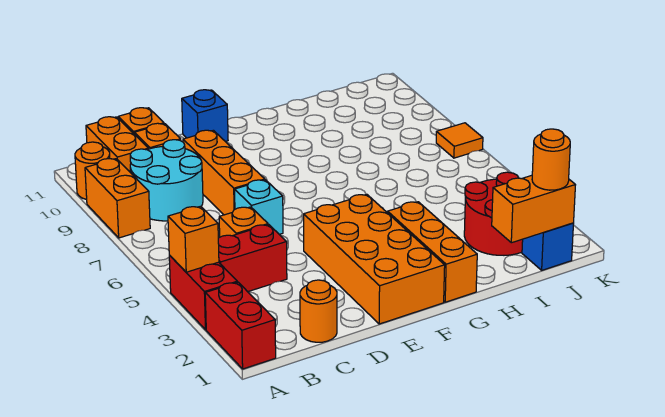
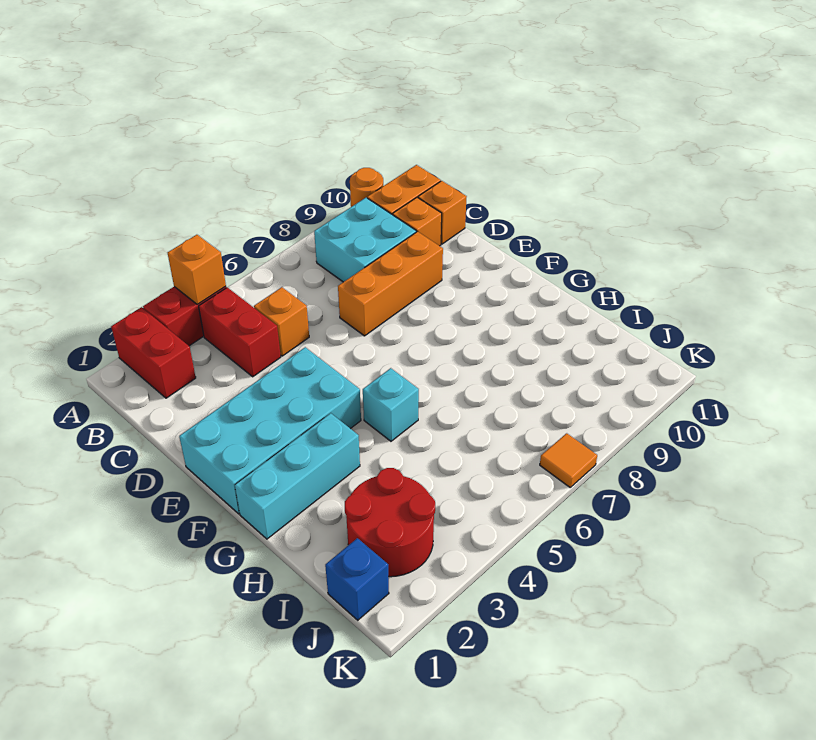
red brick A1:A2 level 1 -> red brick A2:B2 level 1
orange brick A8:A9 level 1 -> none
cyan round brick B8:C9 level 1 -> cyan brick B8:C9 level 1
orange round brick C1 level 1 -> none
cyan brick D6 level 1 -> cyan brick G5 level 1
orange brick E1:F4 level 1 -> cyan brick E1:F4 level 1
blue brick E11 level 1 -> none
orange brick G1:G3 level 1 -> cyan brick G1:G3 level 1
orange brick I1:J1 level 2 -> none
orange round brick J1 level 3 -> none

